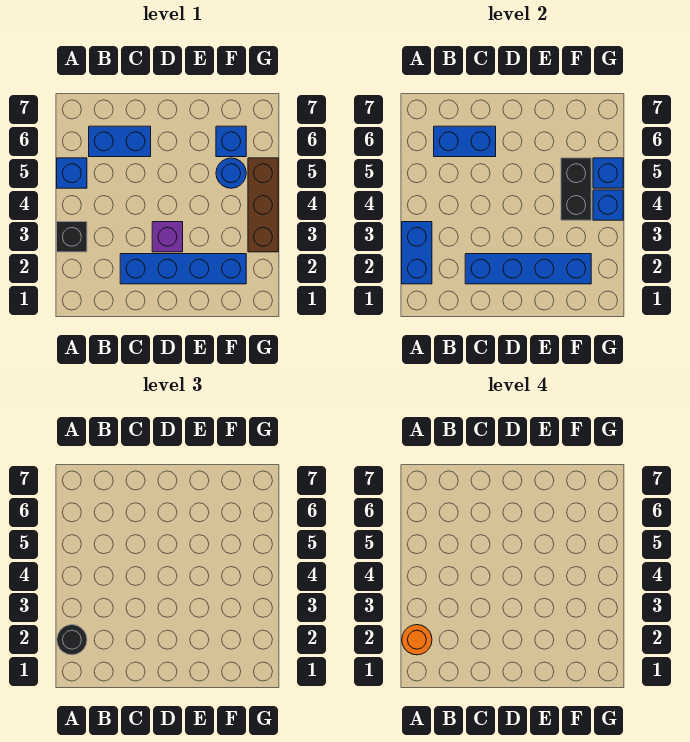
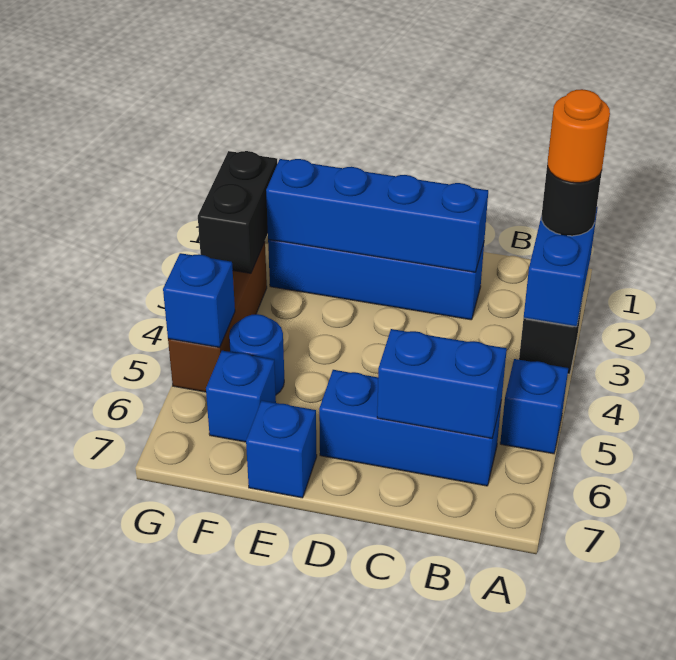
blue brick B6:C6 level 1 -> blue brick B6:D6 level 1
purple brick D3 level 1 -> none
black brick F4:F5 level 2 -> black brick G2:G3 level 2
blue brick G4 level 2 -> blue brick E7 level 1

